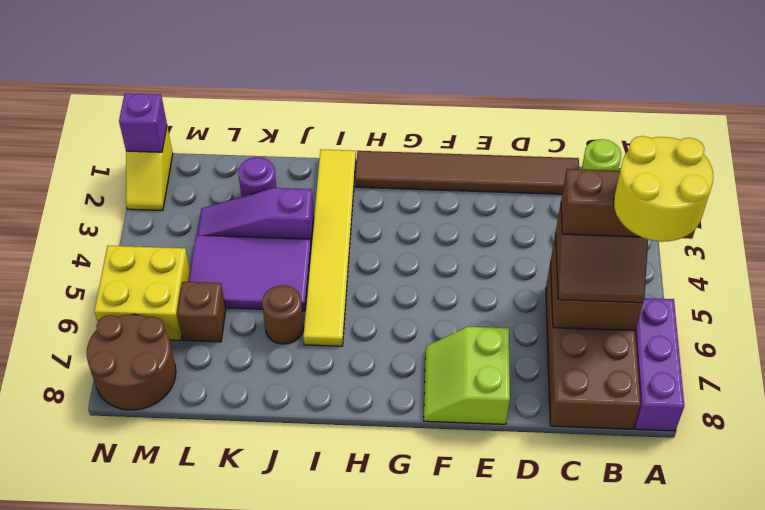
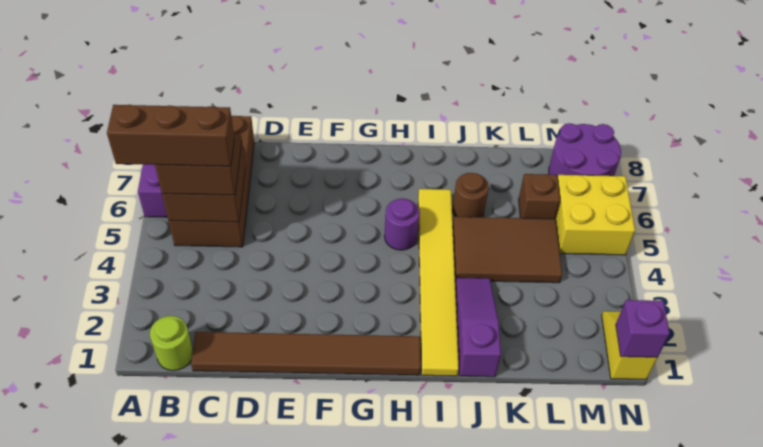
yellow round brick A5:B6 level 5 -> none
lime slope E7:F8 level 1 top E -> none
purple slope J3:L3 level 1 top J -> purple slope J1:J3 level 1 top 1
purple tile J4:L5 level 1 -> brown tile J4:L5 level 1
purple round brick K2 level 1 -> purple round brick H5 level 1
brown round brick M7:N8 level 1 -> purple round brick M7:N8 level 1

